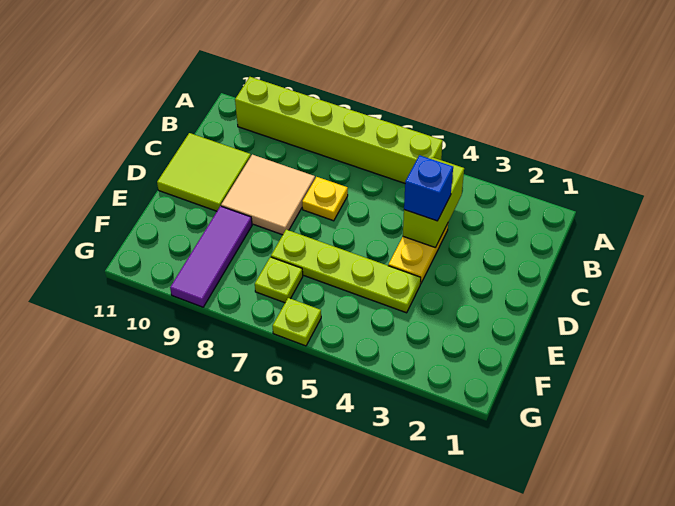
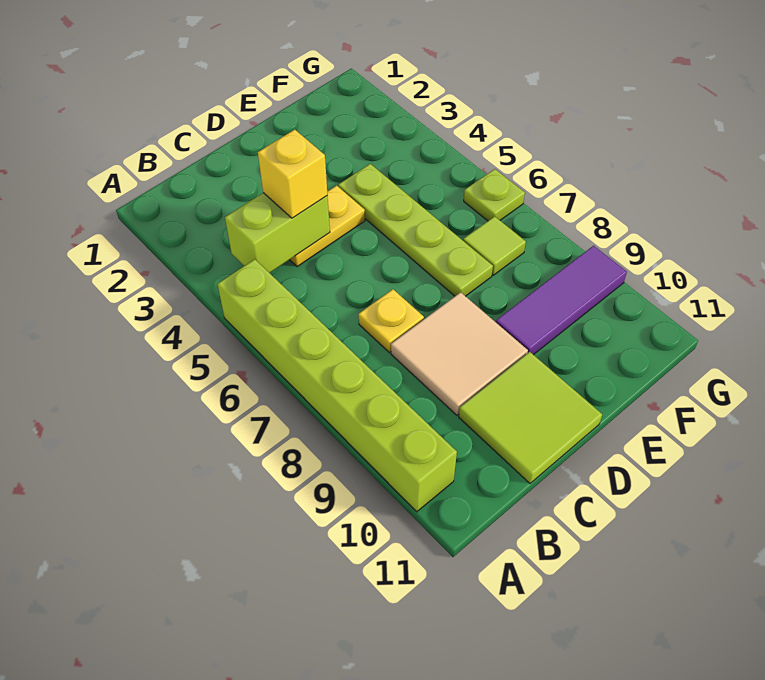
blue brick C4 level 3 -> yellow brick C4 level 3
lime plate F7 level 1 -> lime tile F7 level 1

